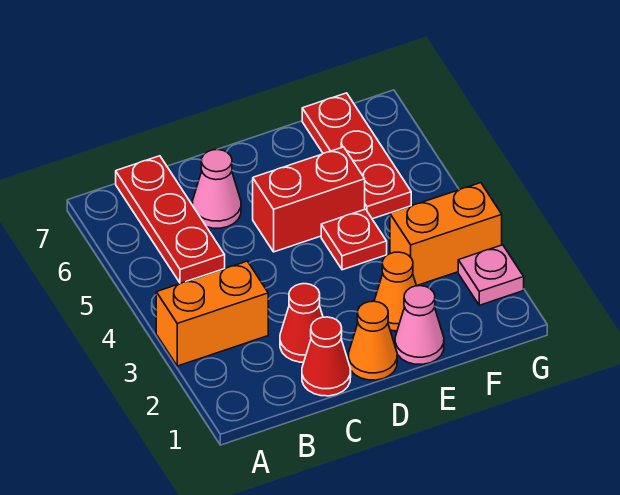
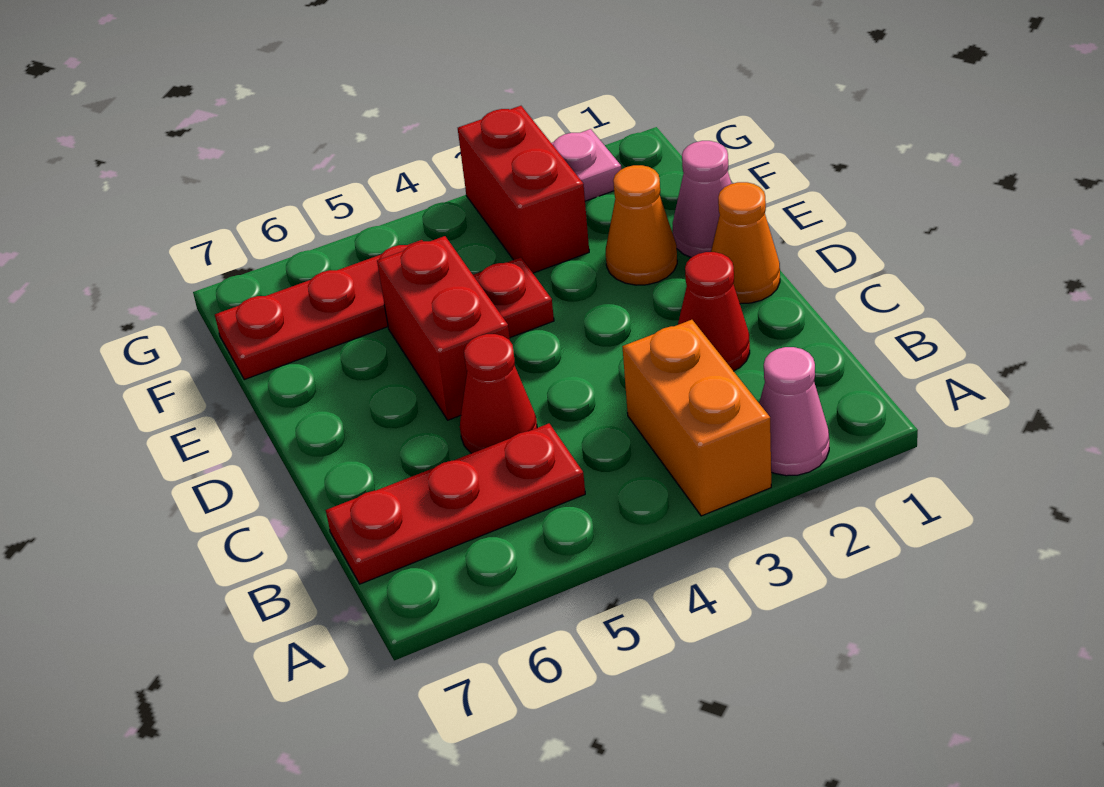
red cone C1 level 1 -> red cone C5 level 1
pink cone C6 level 1 -> pink cone A2 level 1
orange brick F3:G3 level 1 -> red brick F3:G3 level 1

